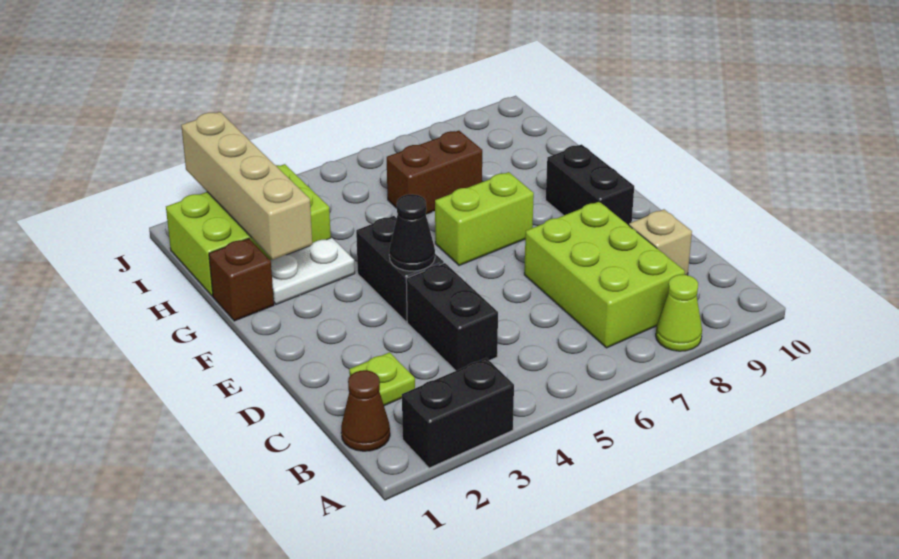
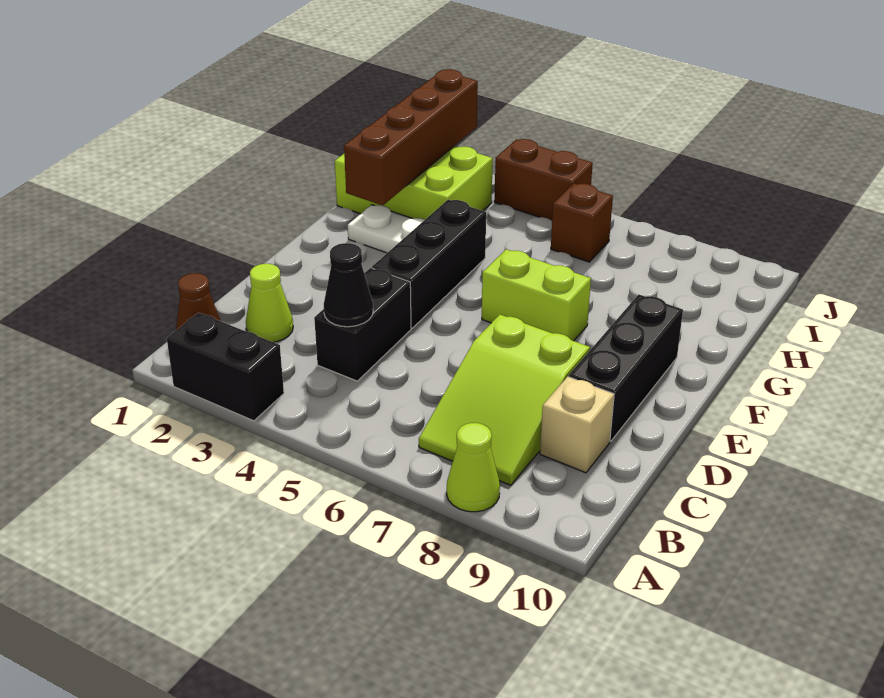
lime brick B7:D8 level 1 -> lime slope B7:D8 level 1 top D
lime plate C2 level 1 -> lime cone C2 level 1
black brick E4:F4 level 1 -> black brick E4:G4 level 1
black cone E4 level 2 -> black cone C4 level 2
black brick E9:F9 level 1 -> black brick D9:F9 level 1
brown brick G1 level 1 -> brown brick I6 level 1
tan brick G2:J2 level 2 -> brown brick G2:J2 level 2
brown brick H6:H7 level 1 -> brown brick J4:J5 level 1

